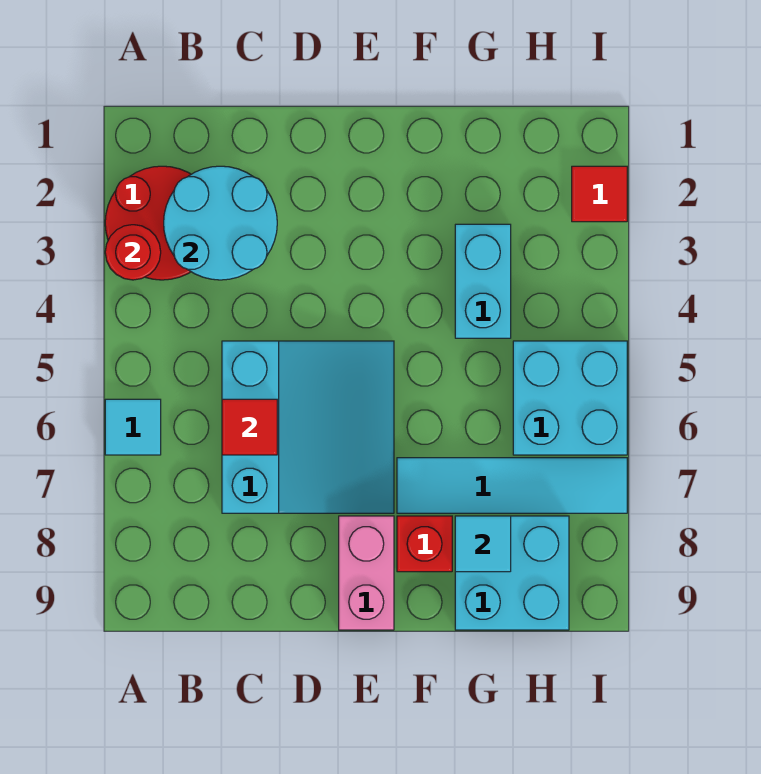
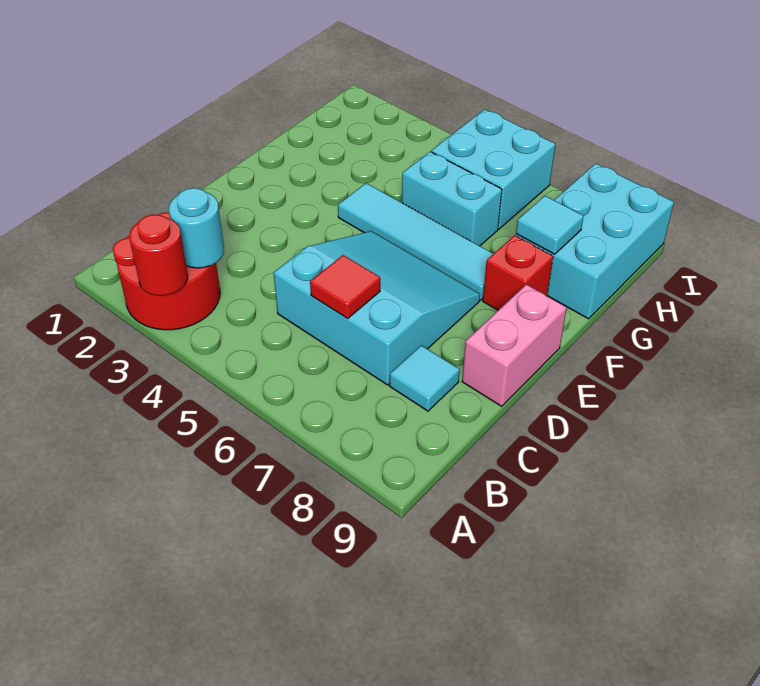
cyan tile A6 level 1 -> cyan tile C8 level 1
cyan round brick B2:C3 level 2 -> cyan round brick B3 level 2
pink brick E8:E9 level 1 -> pink brick D9:E9 level 1
cyan tile F7:I7 level 1 -> cyan tile F4:F7 level 1
cyan brick G3:G4 level 1 -> cyan brick G5:G6 level 1
cyan brick G8:H9 level 1 -> cyan brick G8:I9 level 1
red tile I2 level 1 -> none

